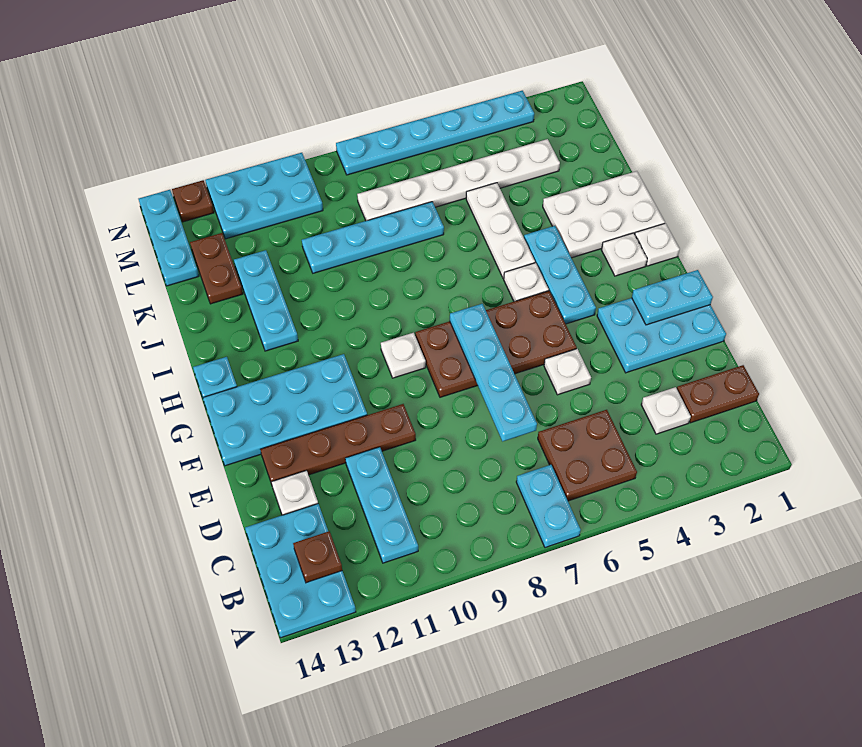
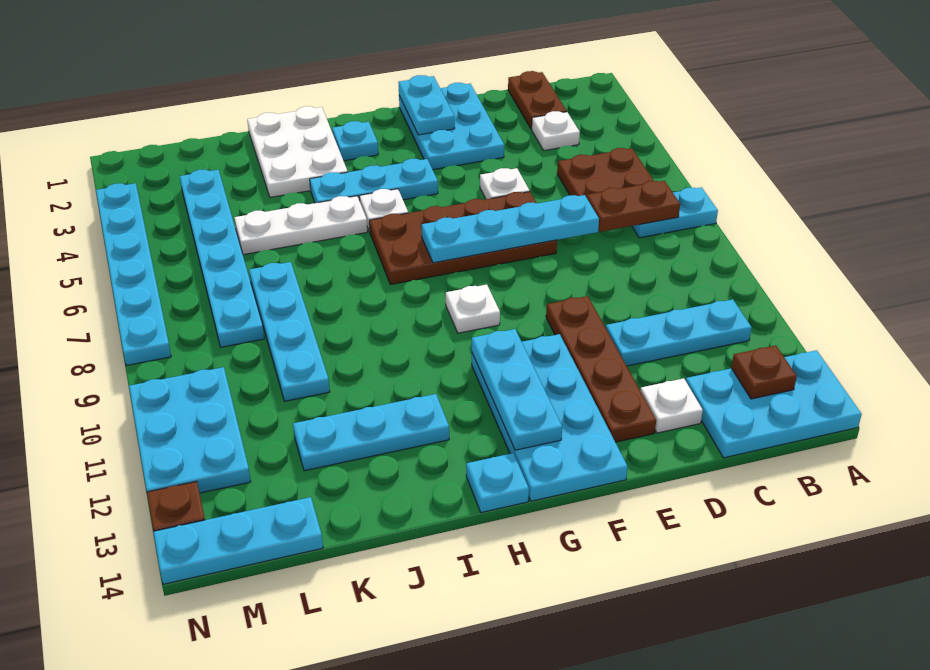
brown plate F5:G8 level 1 -> brown plate E6:H7 level 1
none -> cyan plate G11:G13 level 2
white plate H1 level 1 -> none
white plate H2 level 1 -> cyan plate H2 level 1
brown plate K13:L13 level 1 -> brown plate B7:C7 level 2
white plate L3:L8 level 1 -> cyan plate L3:L8 level 1

